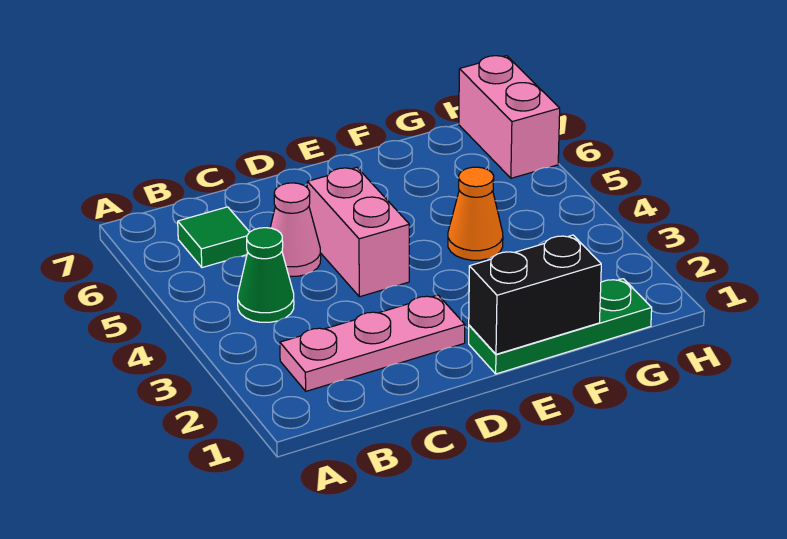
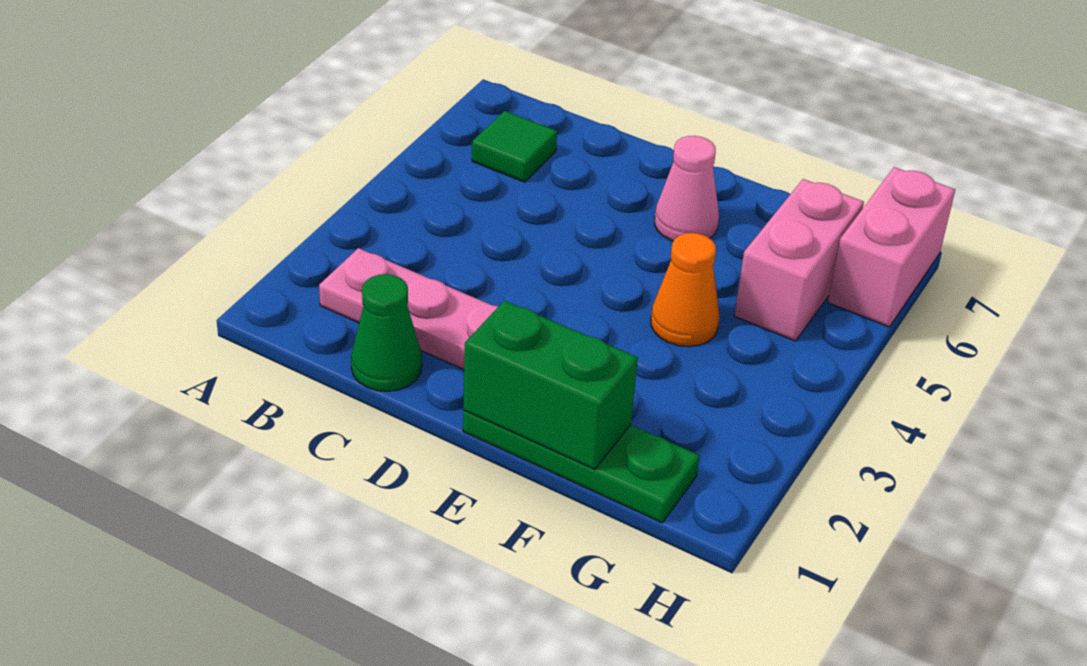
green cone B4 level 1 -> green cone C1 level 1
pink cone C5 level 1 -> pink cone E6 level 1
pink brick D4:D5 level 1 -> pink brick G5:G6 level 1
black brick E1:F1 level 2 -> green brick E1:F1 level 2

